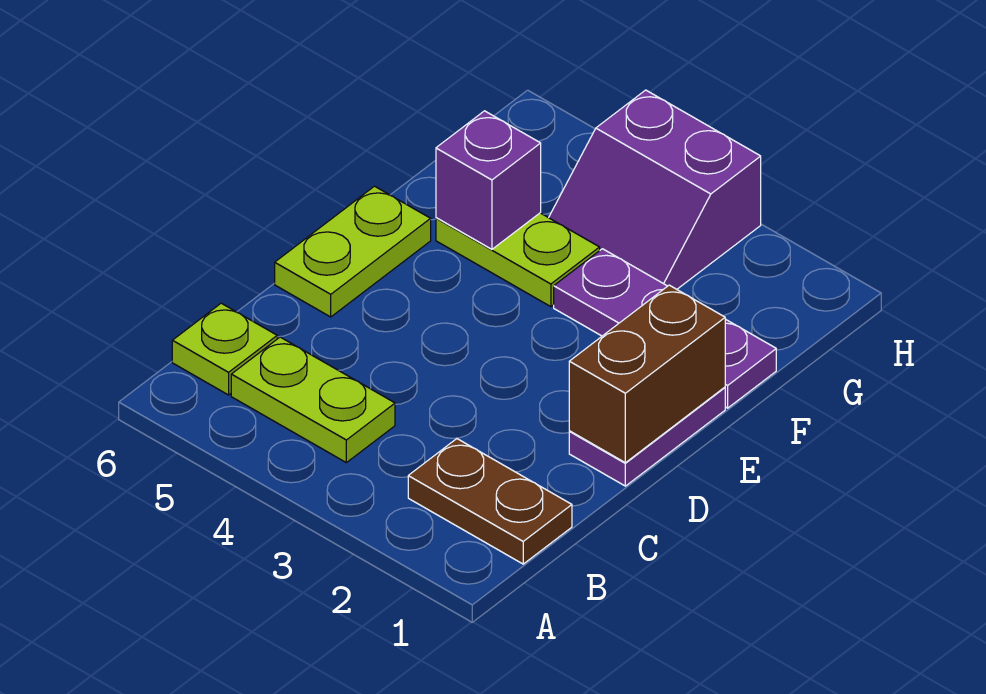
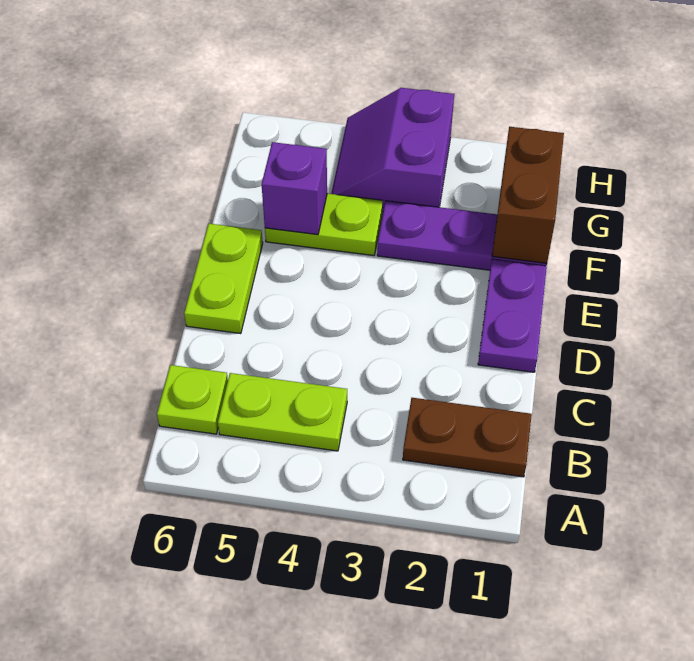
brown brick D1:E1 level 2 -> brown brick F1:G1 level 2
purple slope G3:H4 level 1 top H -> purple slope G3:H4 level 1 top 3

